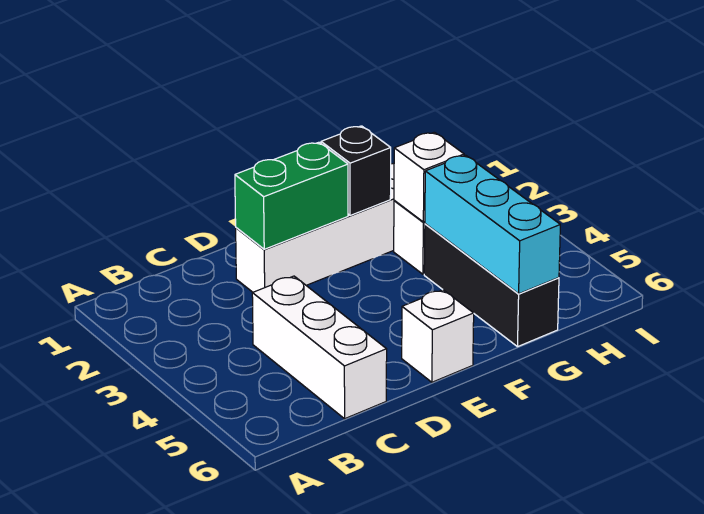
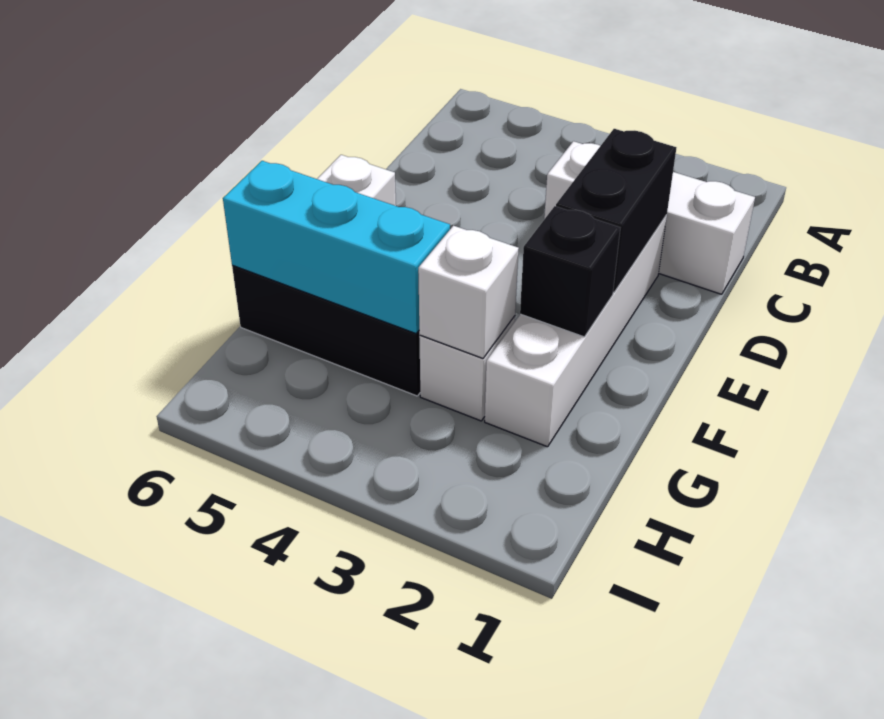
white brick C4:C6 level 1 -> white brick C1:C3 level 1
green brick D2:E2 level 2 -> black brick D2:E2 level 2

